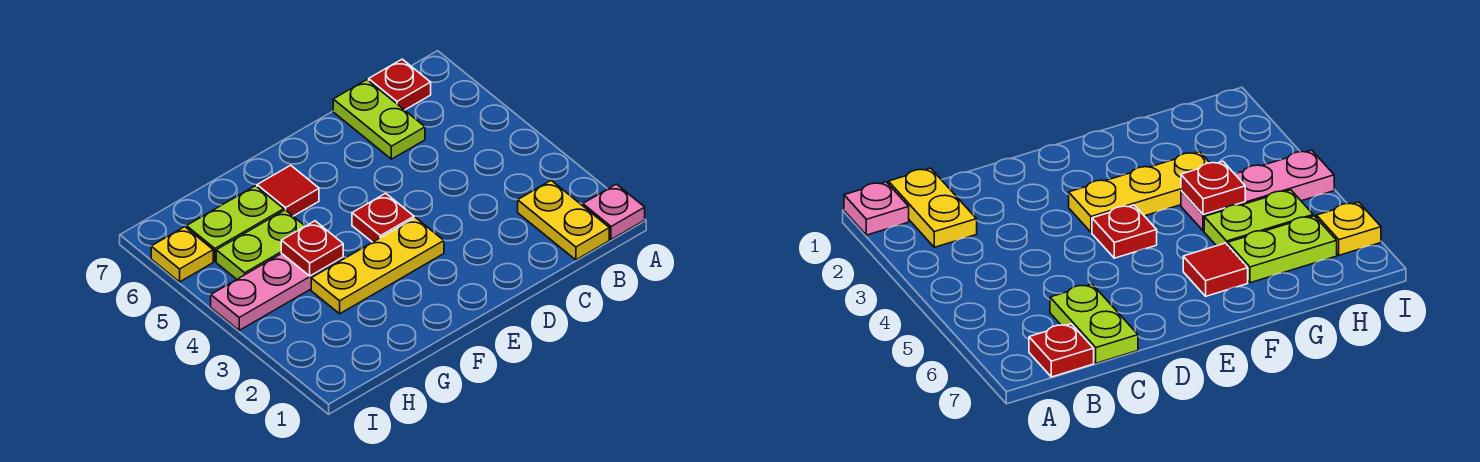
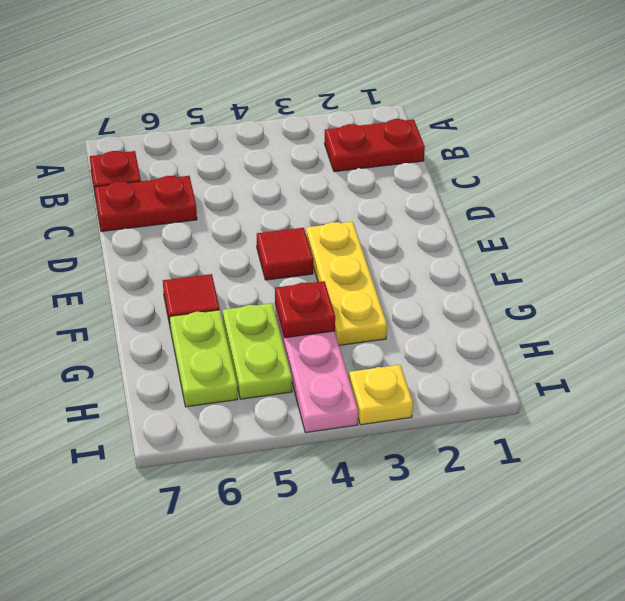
pink plate A1 level 1 -> none
yellow plate B1:B2 level 1 -> red plate B1:B2 level 1
lime plate C6:C7 level 1 -> red plate C6:C7 level 1
red plate E4 level 1 -> red tile E4 level 1
yellow plate I6 level 1 -> yellow plate I3 level 1

